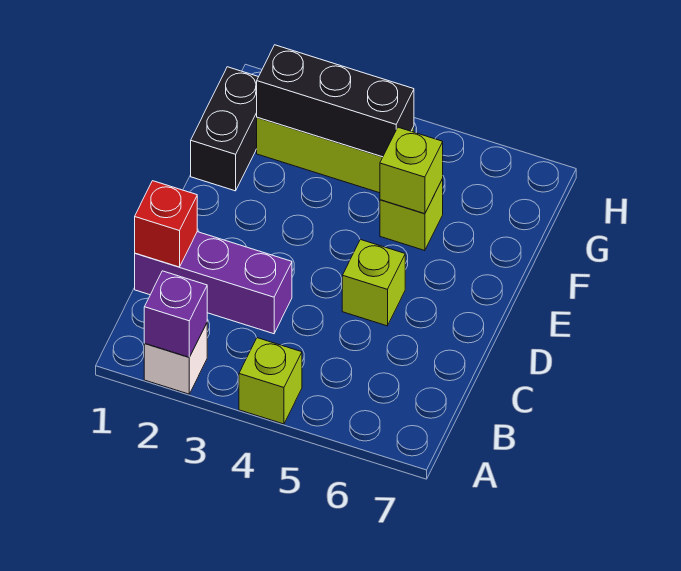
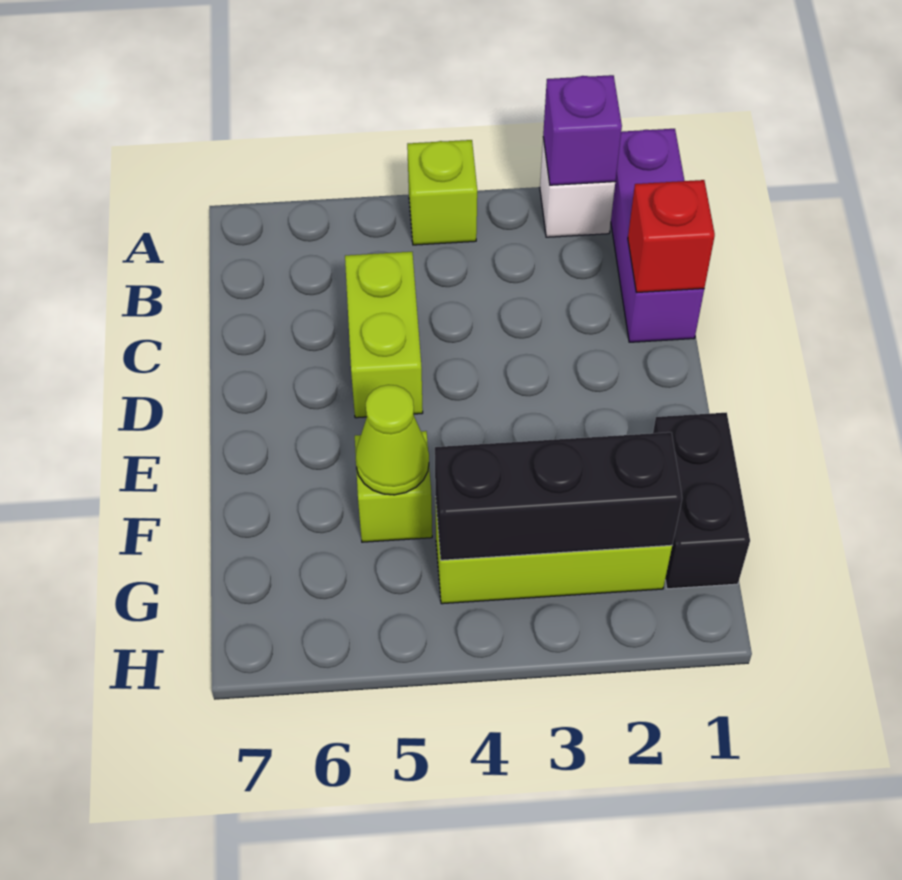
purple brick C1:C3 level 1 -> purple brick A1:C1 level 1
lime brick D5 level 1 -> lime brick C5:D5 level 1
lime brick F5 level 2 -> lime cone F5 level 2

